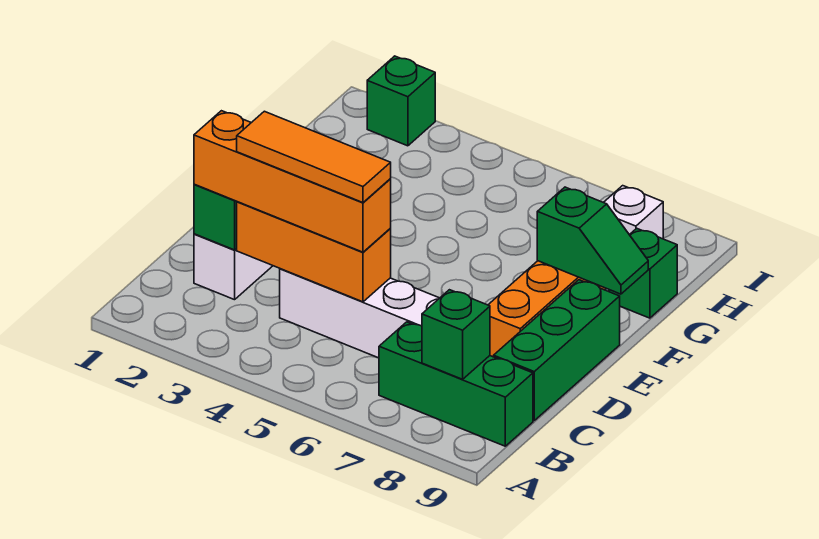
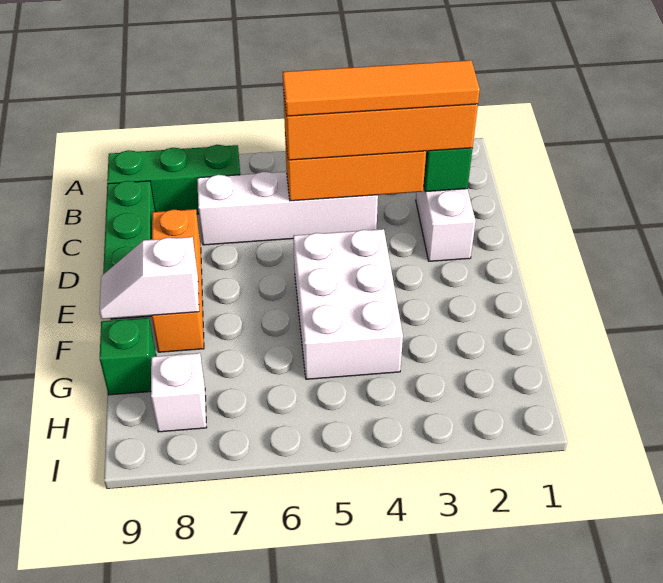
green brick B8 level 2 -> none
orange tile C3:C5 level 4 -> orange tile C2:C5 level 4
none -> white brick E4:G5 level 1
green slope F8:F9 level 2 top 8 -> white slope F8:F9 level 2 top 8
green brick I2 level 1 -> none

